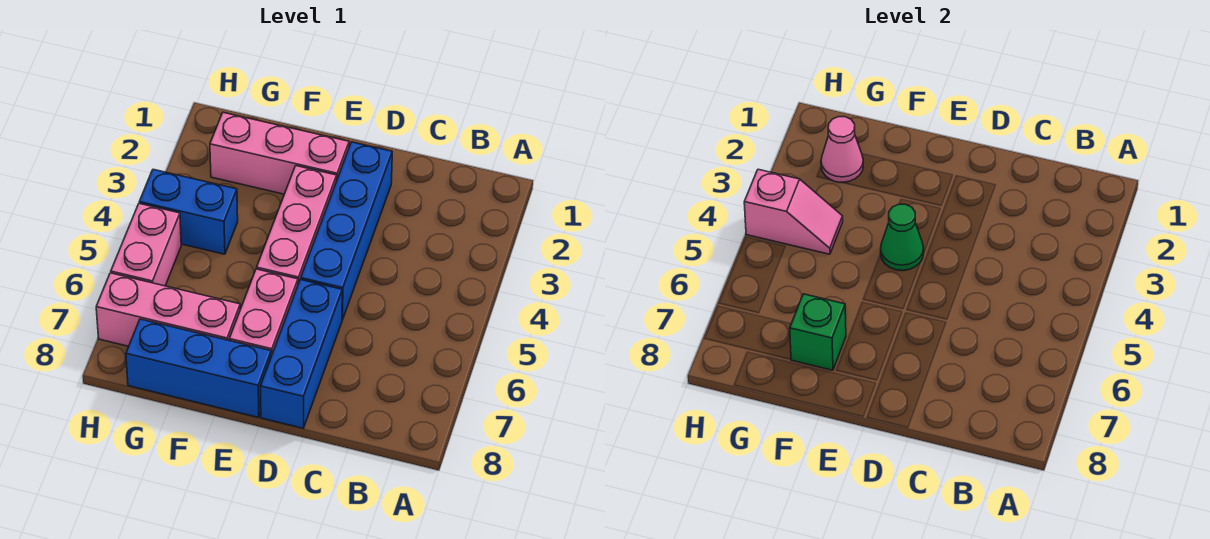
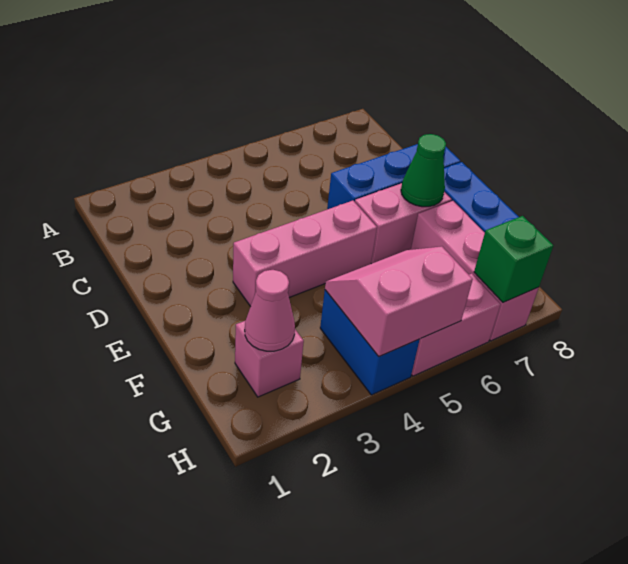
blue brick D2:D5 level 1 -> none
pink brick E2:G2 level 1 -> pink brick G2 level 1
green cone E4 level 2 -> green cone E7 level 2
green brick F7 level 2 -> green brick H7 level 2
pink slope G4:H4 level 2 top H -> pink slope G4:H5 level 2 top H

